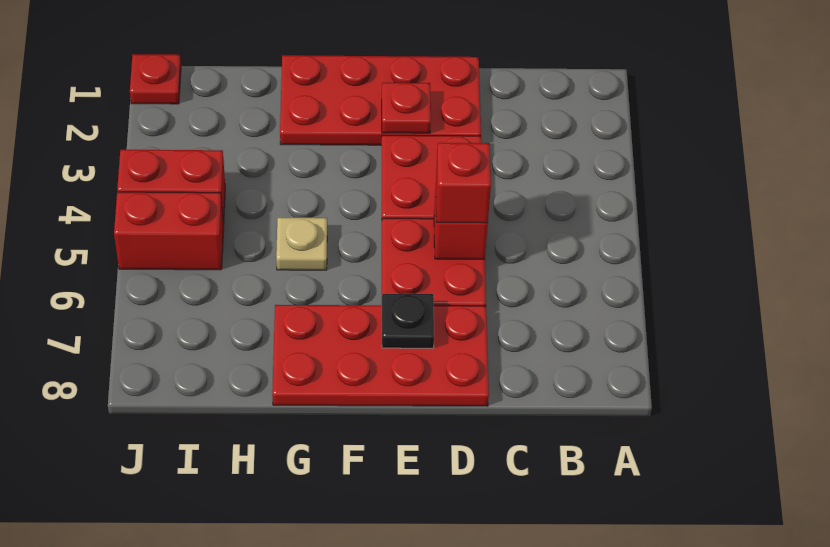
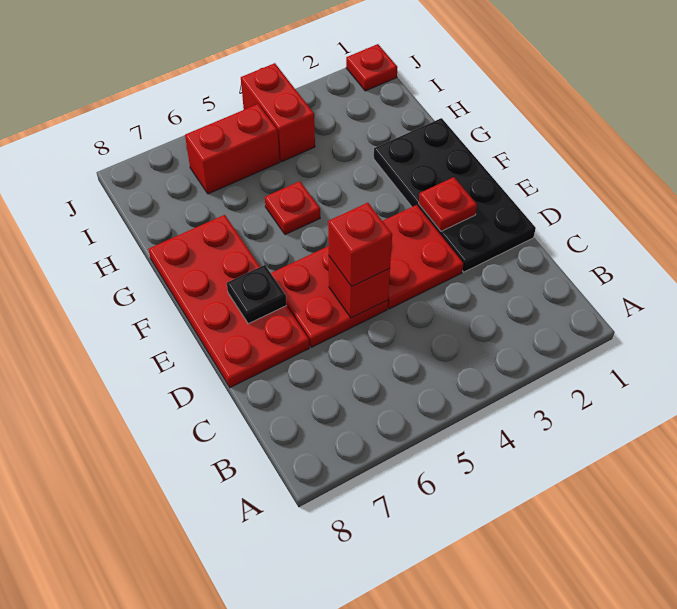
red plate D1:G2 level 1 -> black plate D1:G2 level 1
tan plate G5 level 1 -> red plate G5 level 1
red brick I5:J5 level 1 -> red brick I5:I6 level 1

